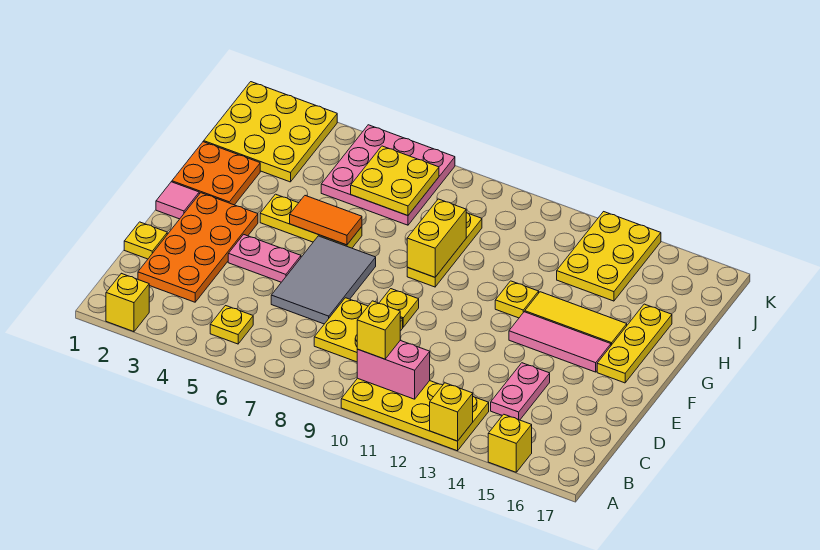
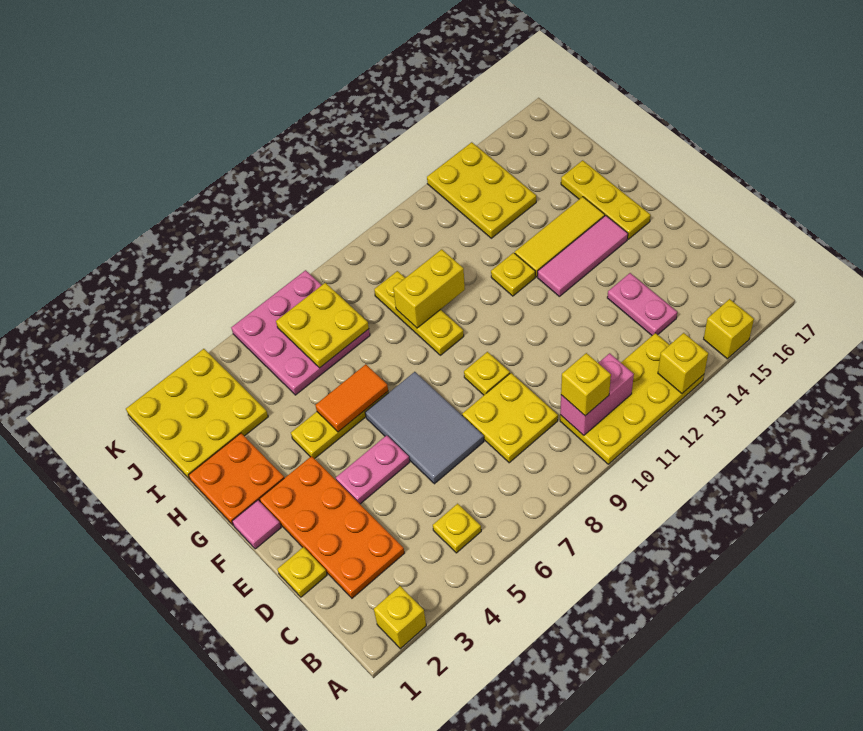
yellow brick G9:H9 level 2 -> yellow brick H9:H10 level 2

